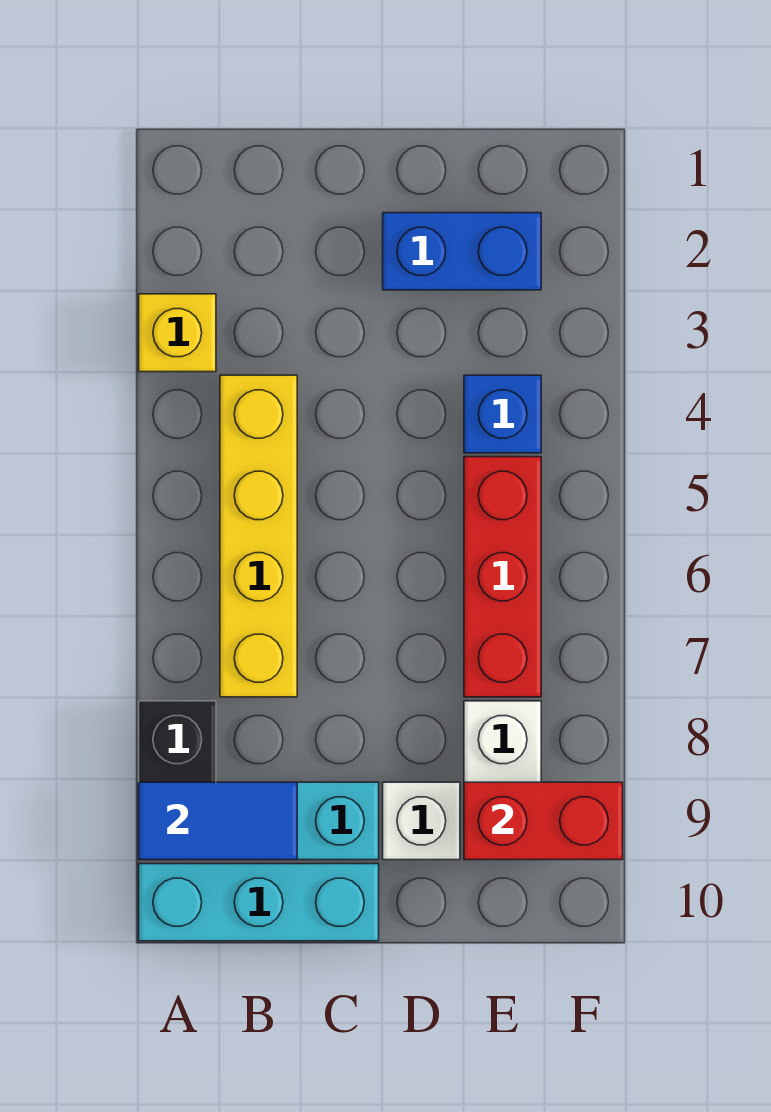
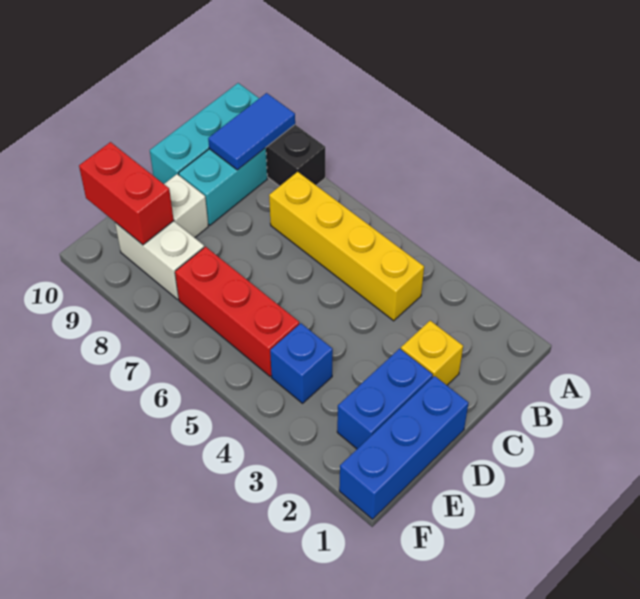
yellow brick A3 level 1 -> yellow brick C2 level 1
none -> blue brick D1:F1 level 1
red brick E9:F9 level 2 -> red brick E9:E10 level 2

